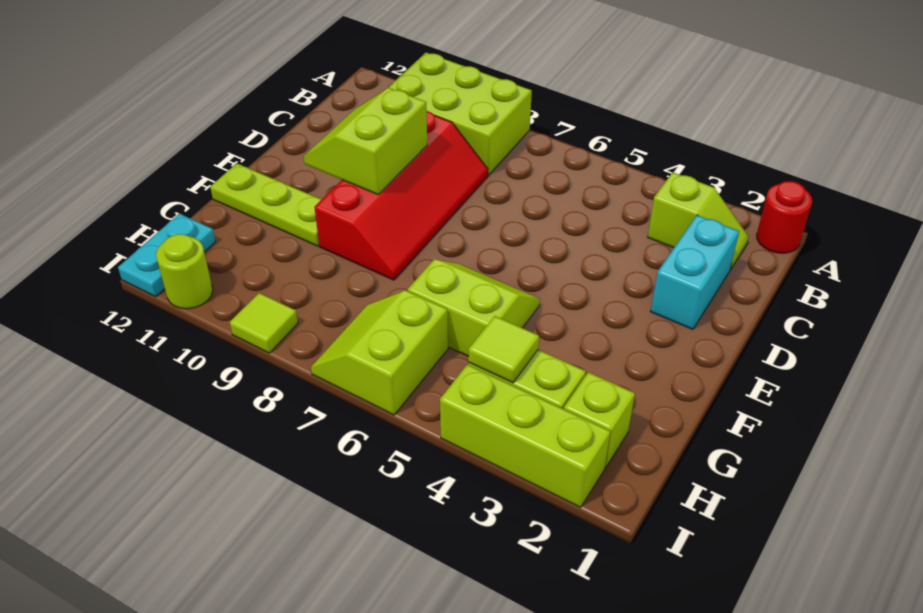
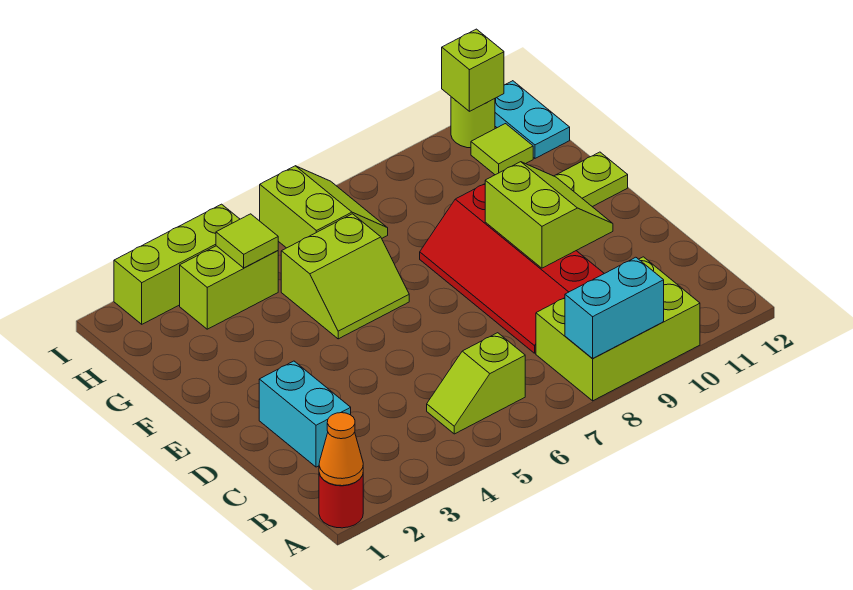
none -> orange cone A1 level 2
none -> cyan brick A8:A9 level 2
lime slope B2:B3 level 1 top 3 -> lime slope B5:B6 level 1 top 6
lime brick H2 level 1 -> lime brick I11 level 2
lime tile I9 level 1 -> lime tile H11 level 1

